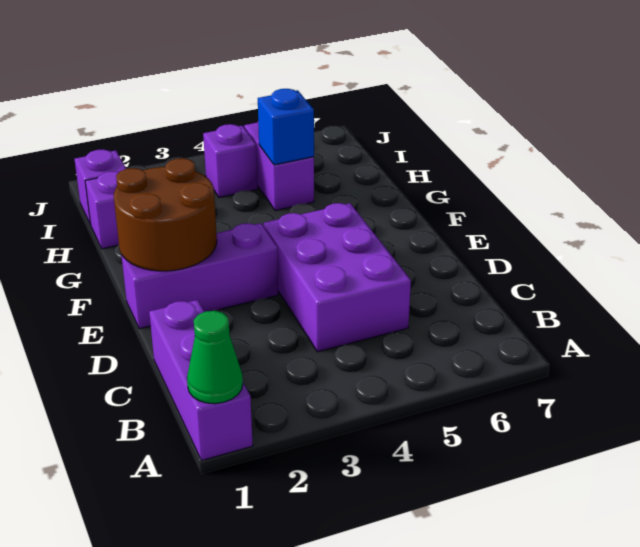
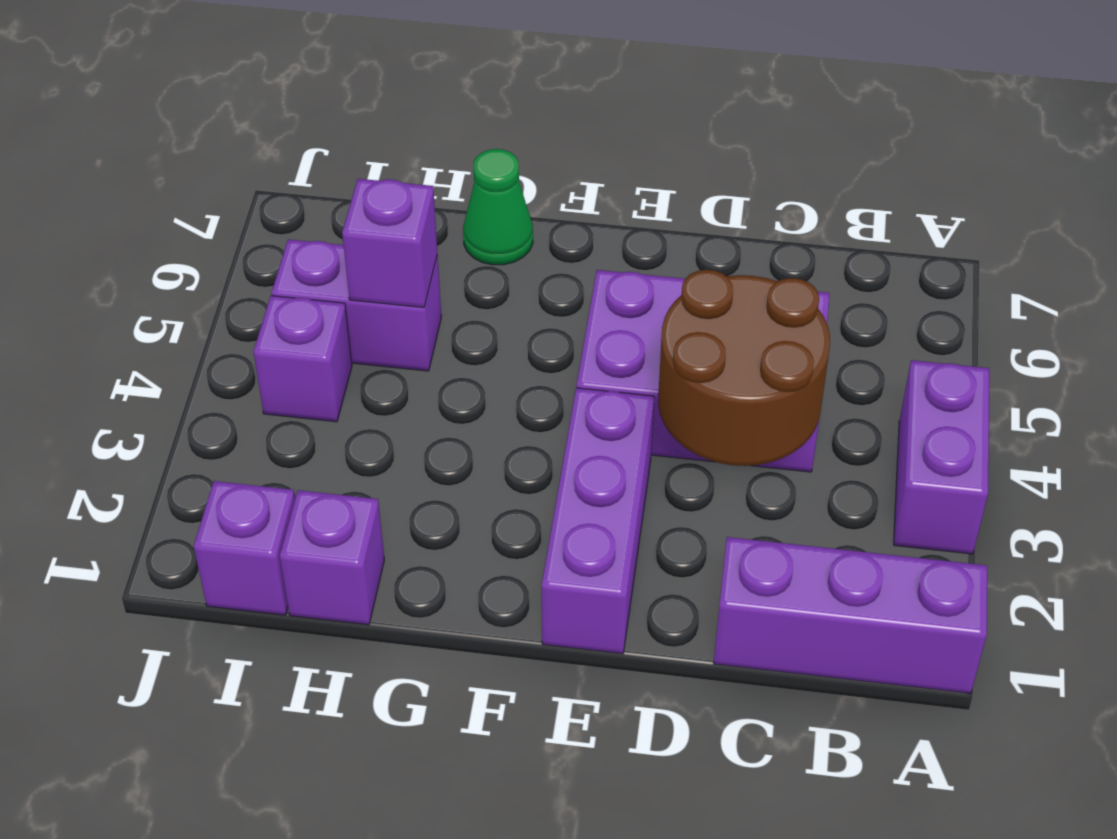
green cone A1 level 2 -> green cone G7 level 1
none -> purple brick A3:A4 level 1
brown round brick E1:F2 level 2 -> brown round brick C3:D4 level 2
blue brick H5 level 2 -> purple brick H5 level 2

